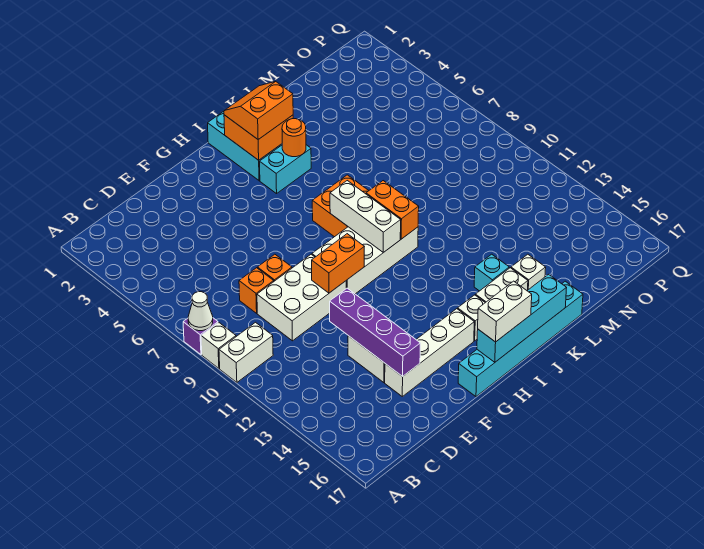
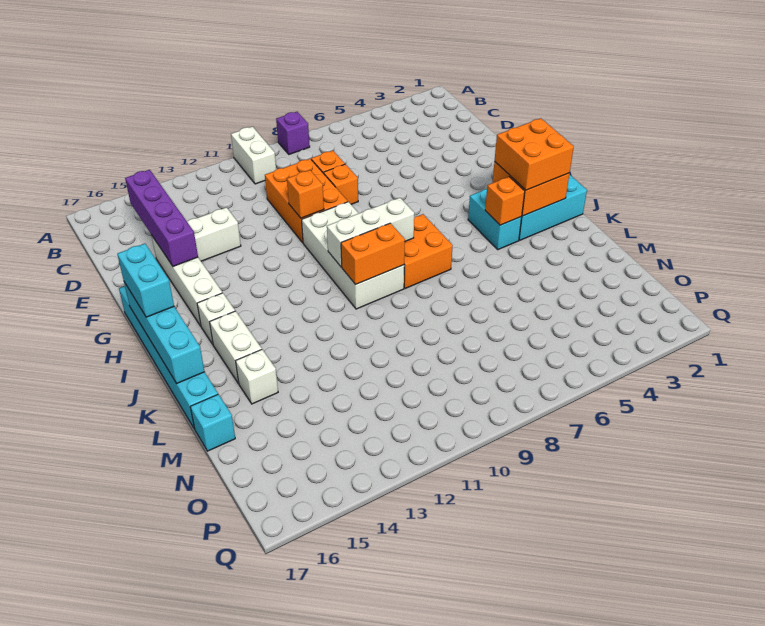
white cone A8 level 2 -> none
white brick A9 level 1 -> none
white brick D9:F10 level 1 -> orange brick D9:F10 level 1
purple brick E12:E15 level 2 -> purple brick C15:F15 level 2
orange brick F10:G10 level 2 -> orange brick F10 level 2
white brick H17:I17 level 3 -> cyan brick H17:I17 level 3
orange slope I2:J3 level 3 top 3 -> orange brick I2:J3 level 3
orange round brick J4 level 2 -> orange brick J4 level 2
cyan brick K14 level 1 -> cyan brick M17 level 1

